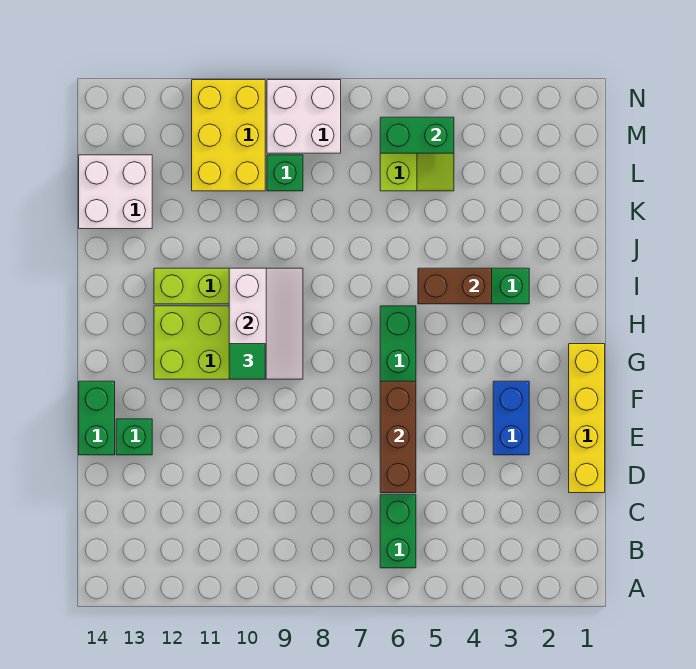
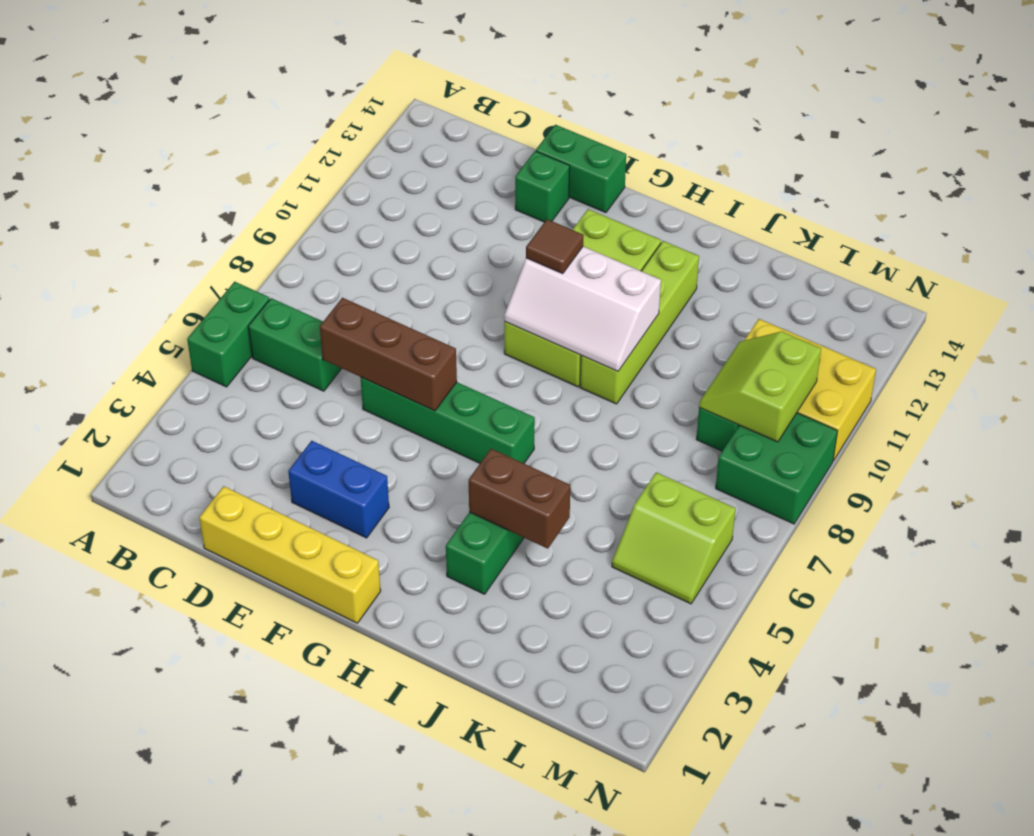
green tile G10 level 3 -> brown tile G10 level 3
brown brick I4:I5 level 2 -> brown brick I4:J4 level 2
white brick K13:L14 level 1 -> none
none -> lime slope L9:M10 level 2 top M
green brick M5:M6 level 2 -> green brick A5:A6 level 1
white brick M8:N9 level 1 -> green brick M8:N9 level 1

